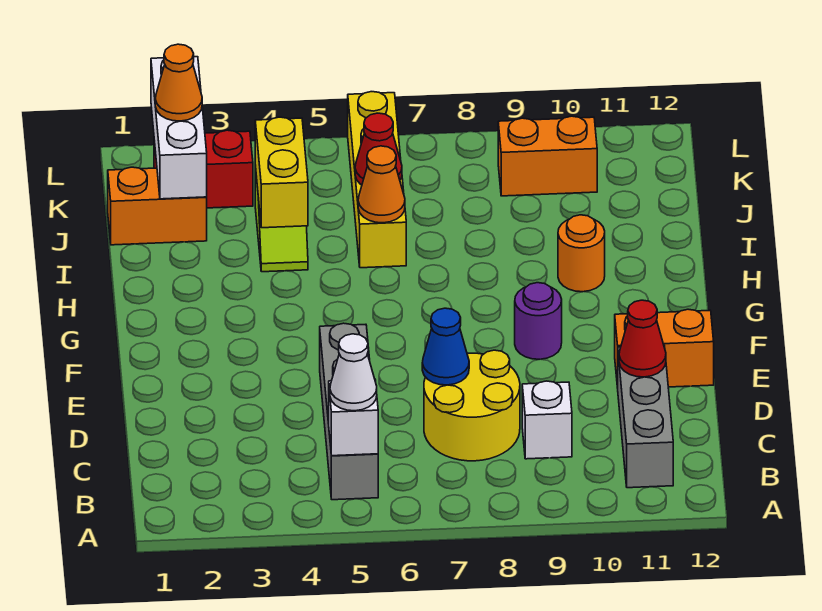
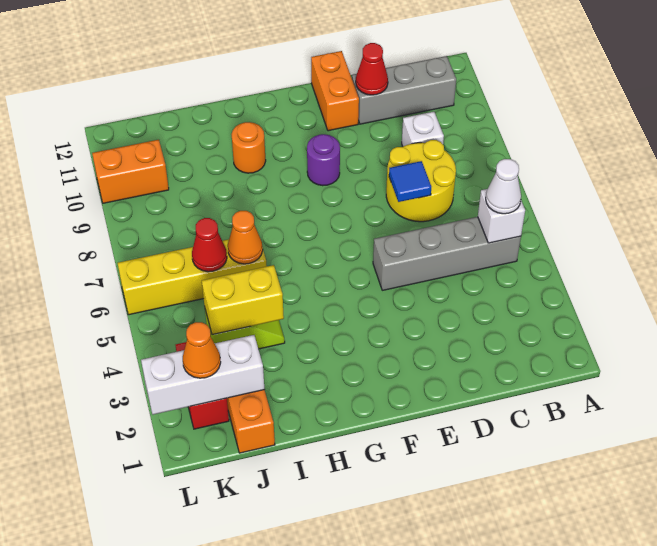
blue cone D7 level 2 -> blue tile D7 level 2
orange brick K9:K10 level 1 -> orange brick K10:L10 level 1

